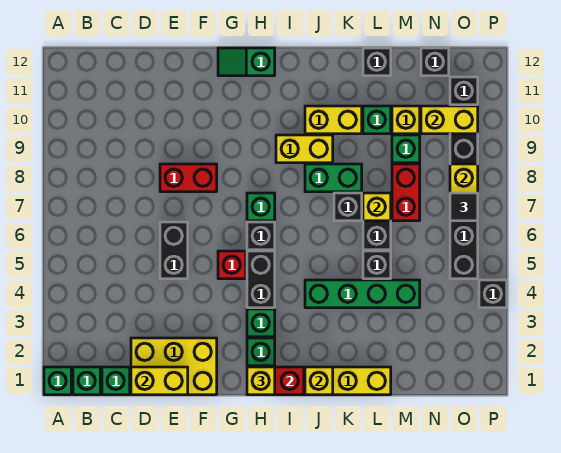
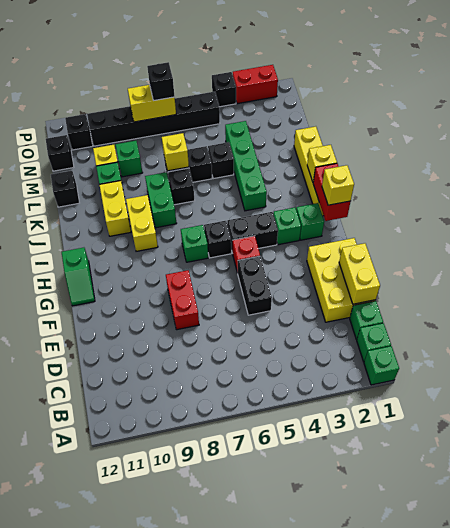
black brick E5:E6 level 1 -> black brick E5:F5 level 1
red brick M7:M8 level 1 -> red brick P2:P3 level 1
yellow brick N10:O10 level 2 -> none
black tile O7 level 3 -> black brick O7 level 3

